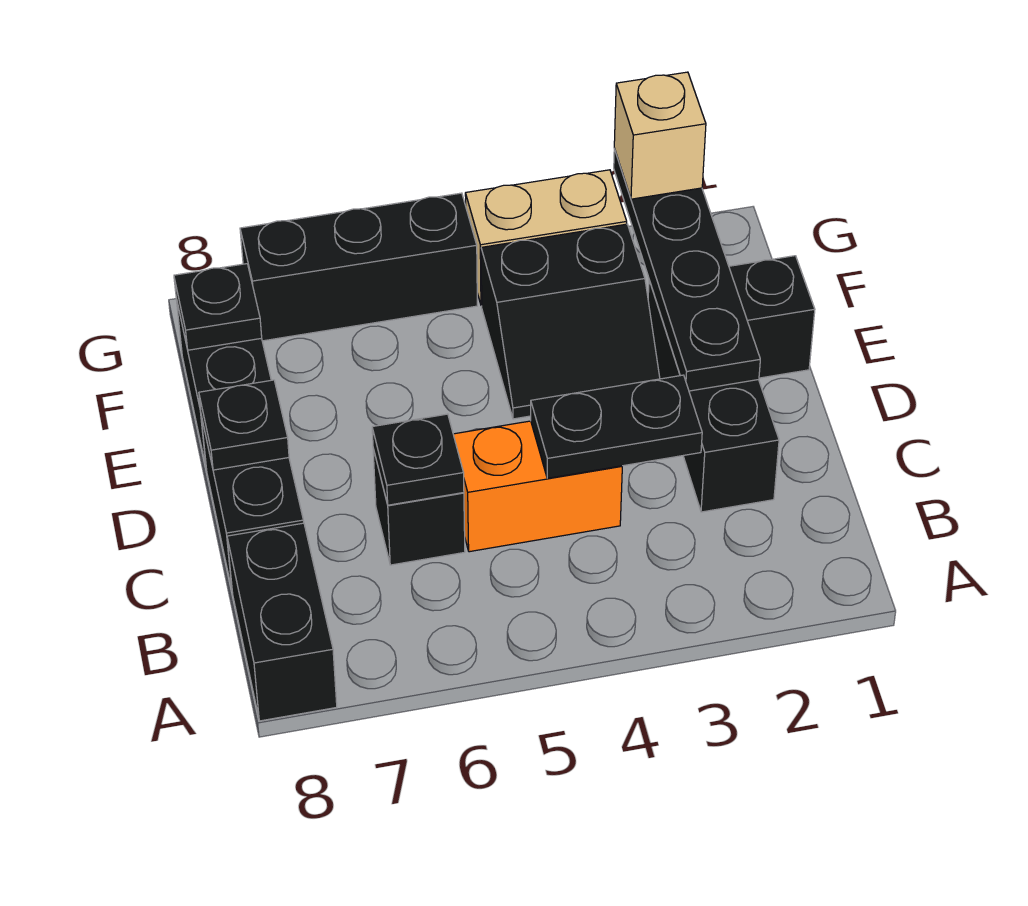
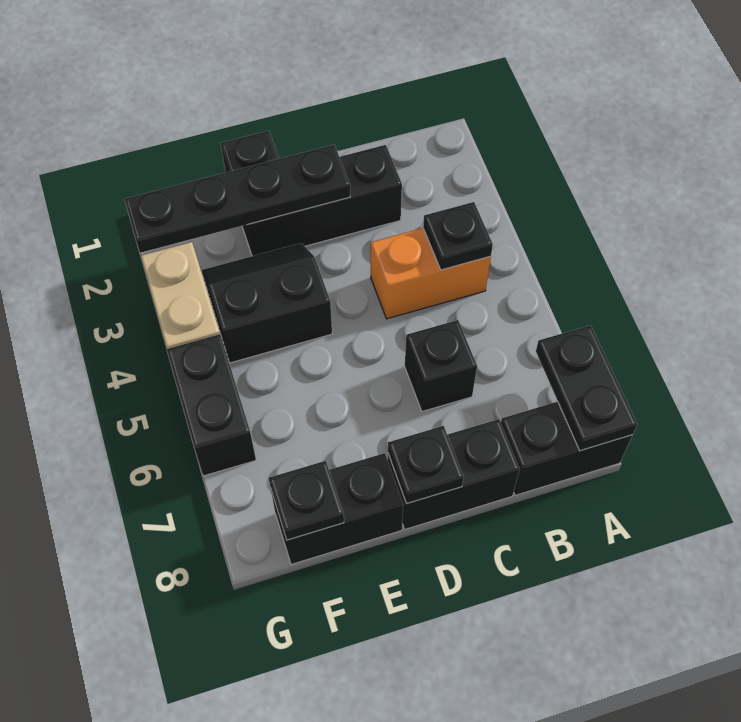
black plate C3:C4 level 2 -> black plate A7:A8 level 2
orange brick C4:C5 level 1 -> orange brick B4:C4 level 1
black plate C6 level 2 -> black plate B4 level 2
black slope E3:F4 level 1 top F -> black slope E3:F4 level 1 top 4
tan brick G2 level 3 -> none
black brick G5:G7 level 1 -> black brick G5:G6 level 1

